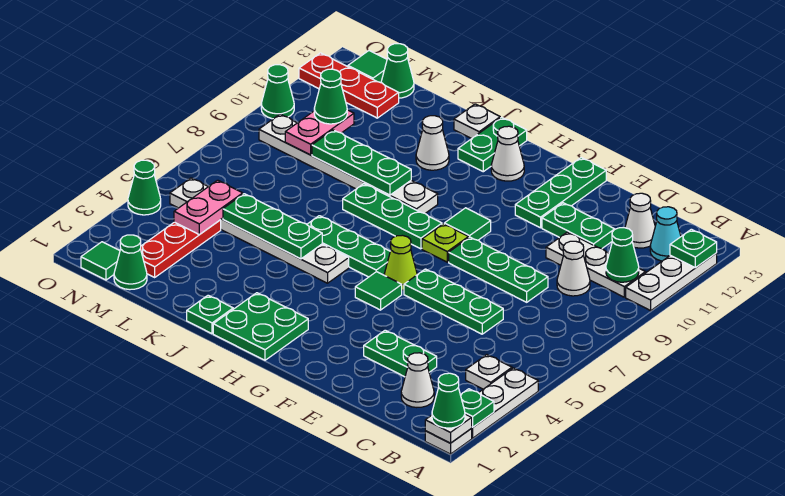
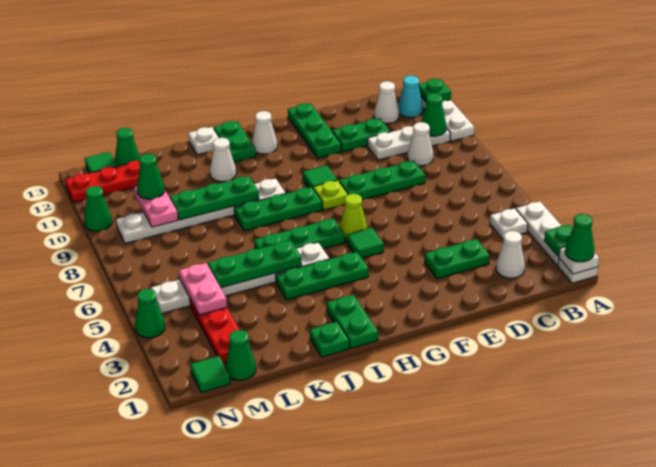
green plate D6:F6 level 1 -> green plate H4:J4 level 1
green plate H1:I2 level 1 -> green plate I1:I2 level 1

